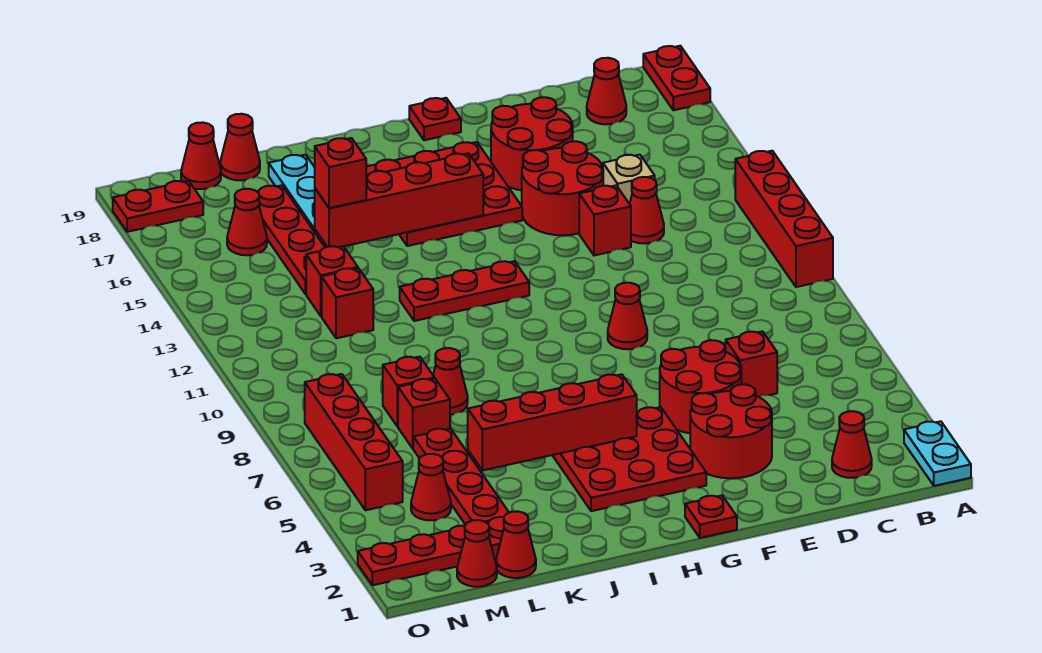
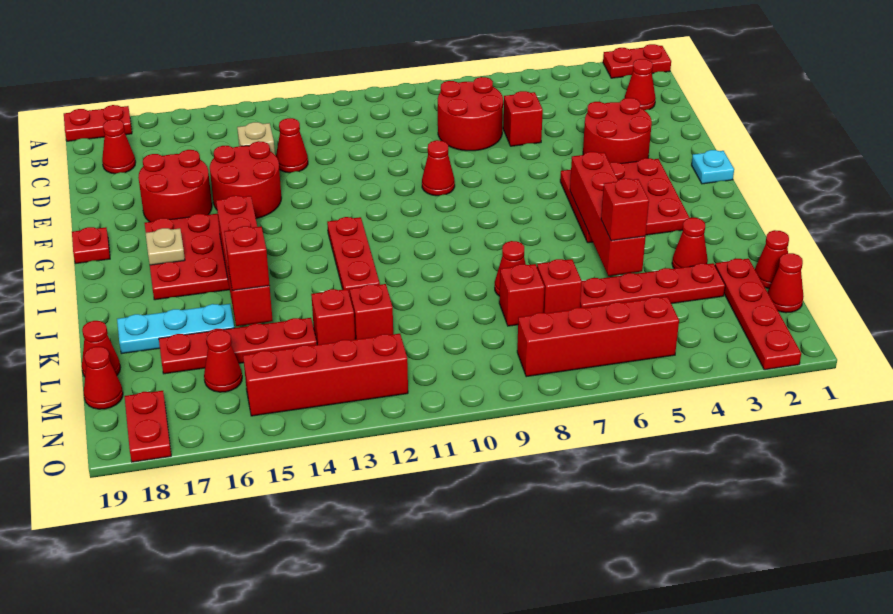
cyan plate A1:A2 level 1 -> red plate A1:A2 level 1
red brick A10:A13 level 1 -> red brick N12:N15 level 1
red round brick E5:F6 level 1 -> red round brick C7:D8 level 1
red brick E13 level 1 -> red brick K5 level 3
red plate G1 level 1 -> cyan plate G1 level 1
none -> tan plate H17 level 2
red cone M4 level 1 -> red cone K3 level 1

